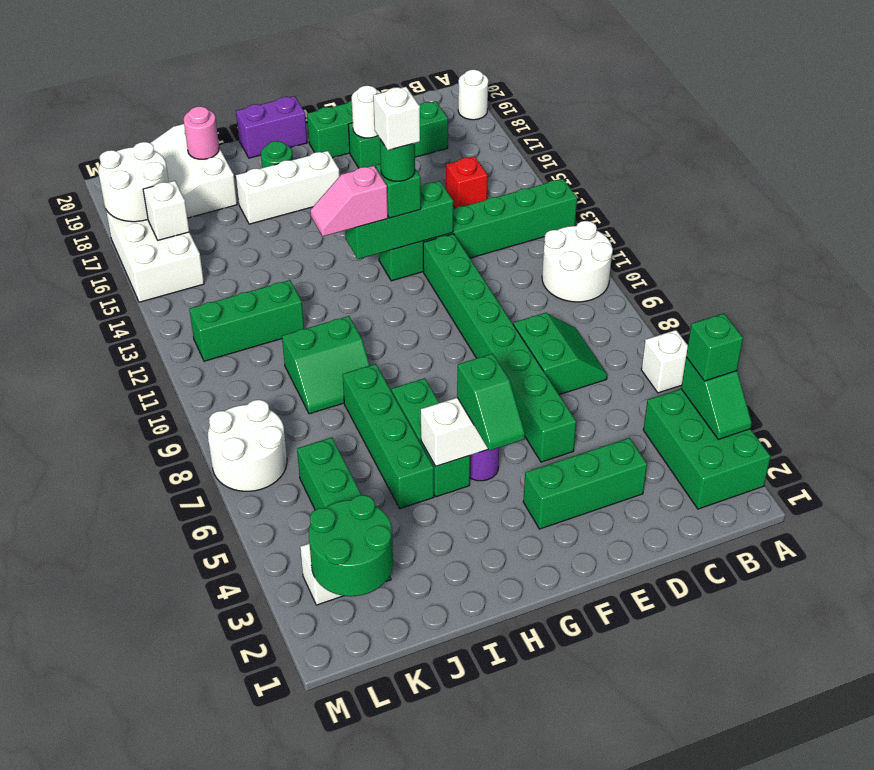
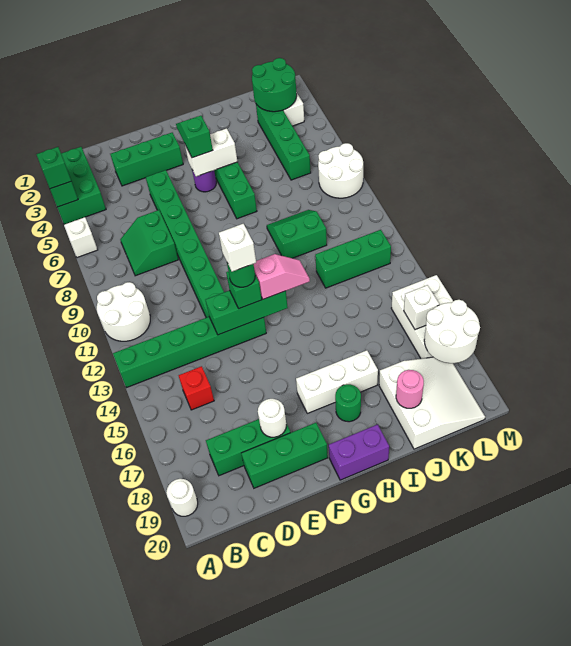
green brick I5:I8 level 1 -> none

